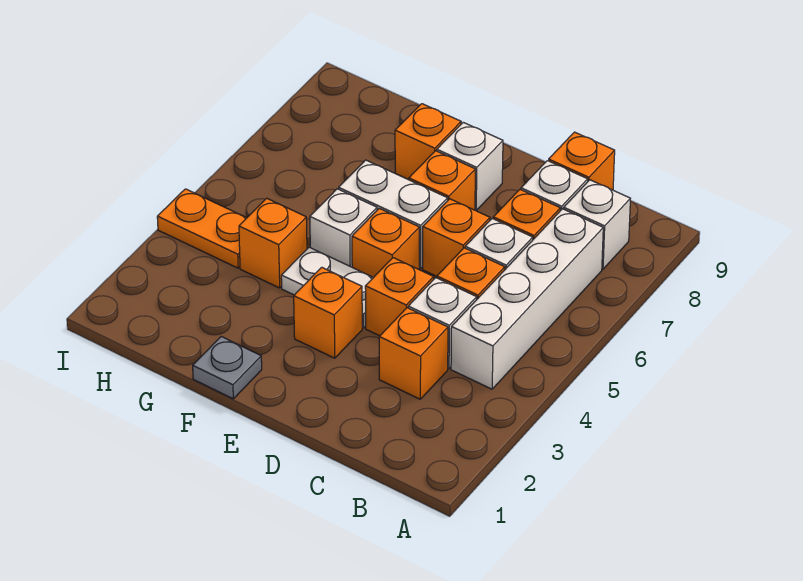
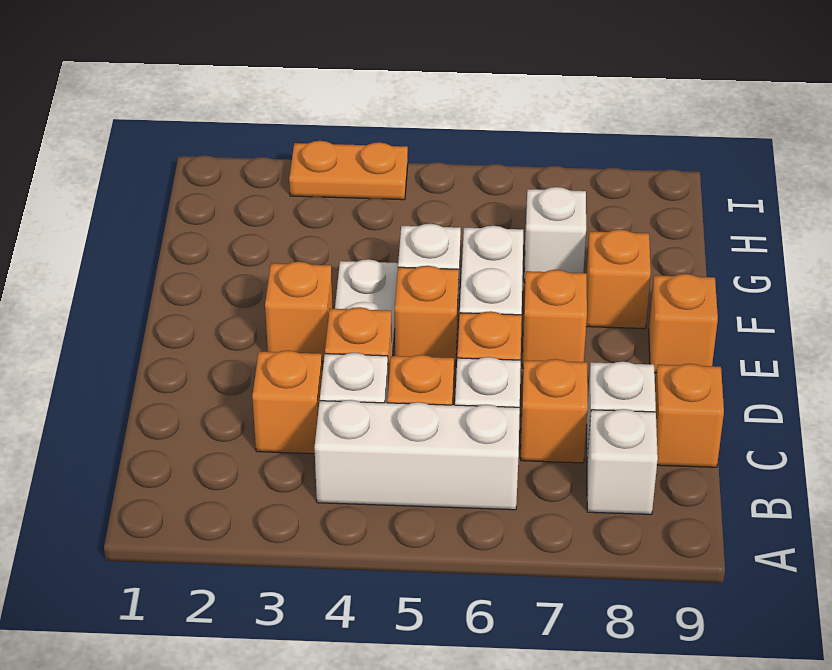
white brick B4:B7 level 1 -> white brick B4:B6 level 1
white brick E8 level 1 -> white brick G7 level 1
grey plate F1 level 1 -> none
orange brick G4 level 1 -> orange brick E9 level 1
orange plate H4:I4 level 1 -> orange plate I3:I4 level 1

